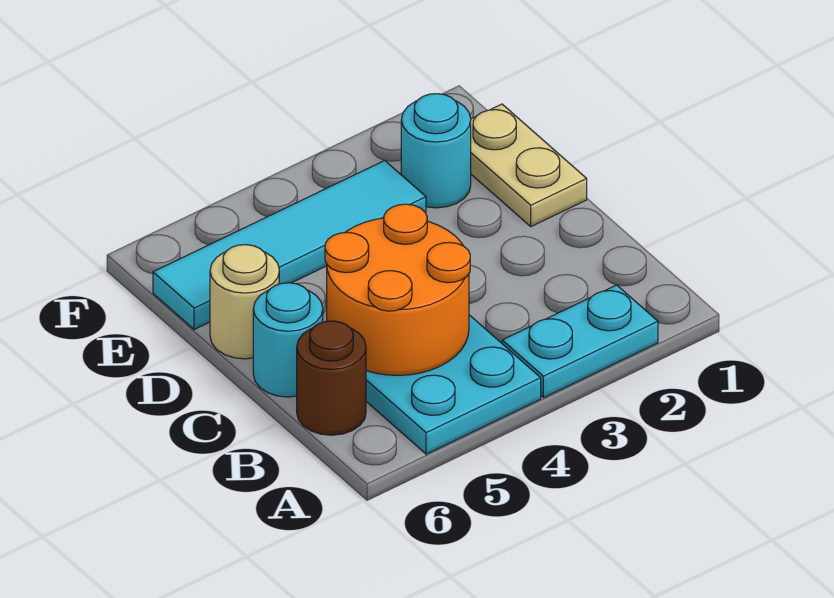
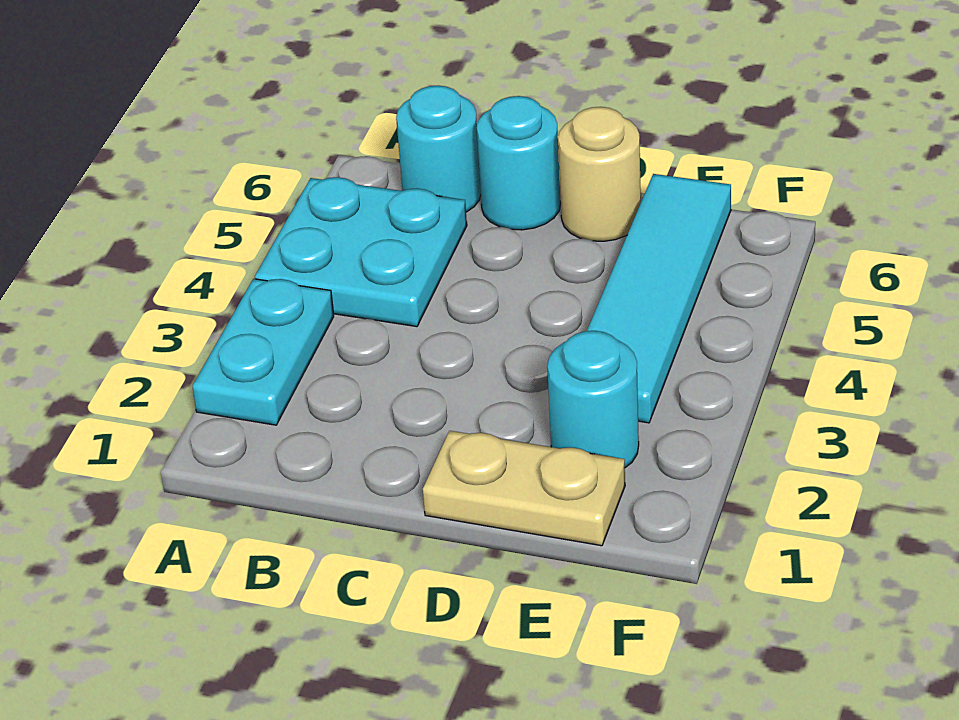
orange round brick B4:C5 level 2 -> none
brown round brick B6 level 1 -> cyan round brick B6 level 1

